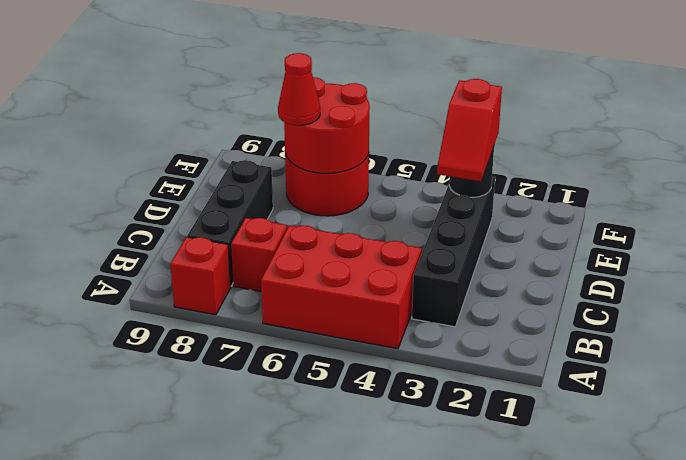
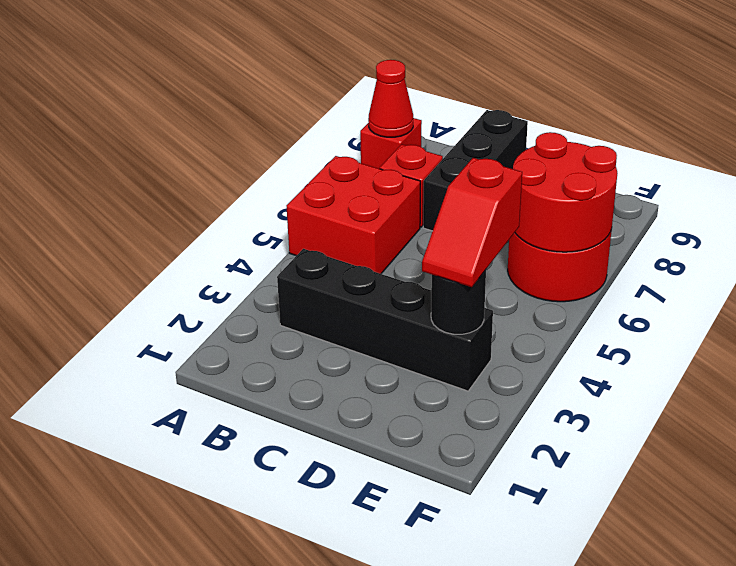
red brick A4:B6 level 1 -> red brick A5:B6 level 1
black brick B8:D8 level 1 -> black brick C7:C9 level 1
red slope D3:E3 level 3 top E -> red slope E3:E4 level 3 top 4
red cone E7 level 3 -> red cone A8 level 2

